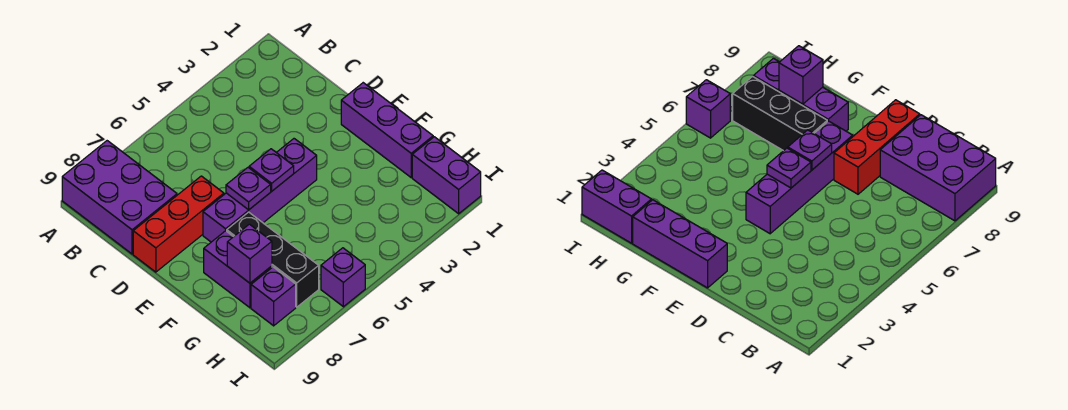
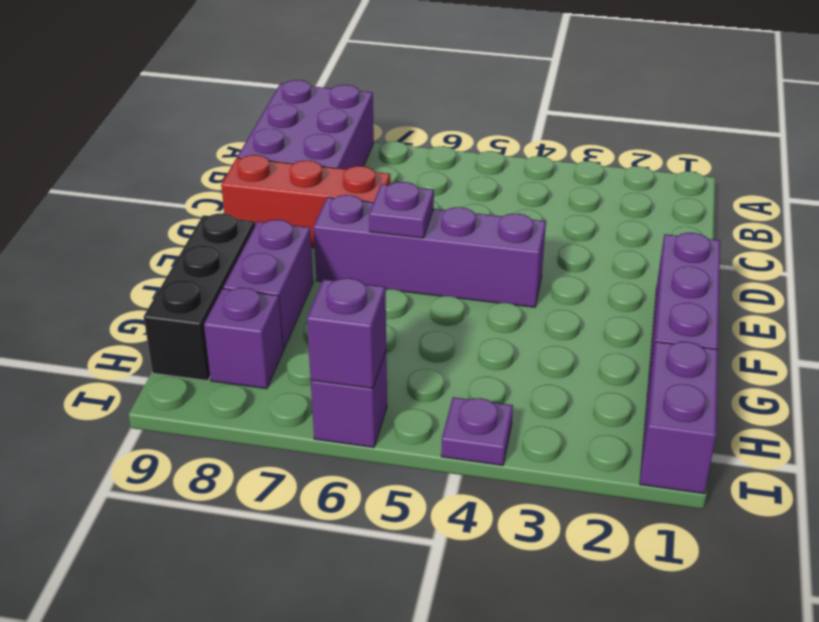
purple plate E5 level 2 -> purple plate I4 level 1
black brick F7:H7 level 1 -> black brick F9:H9 level 1
purple brick G8 level 2 -> purple brick I6 level 2

